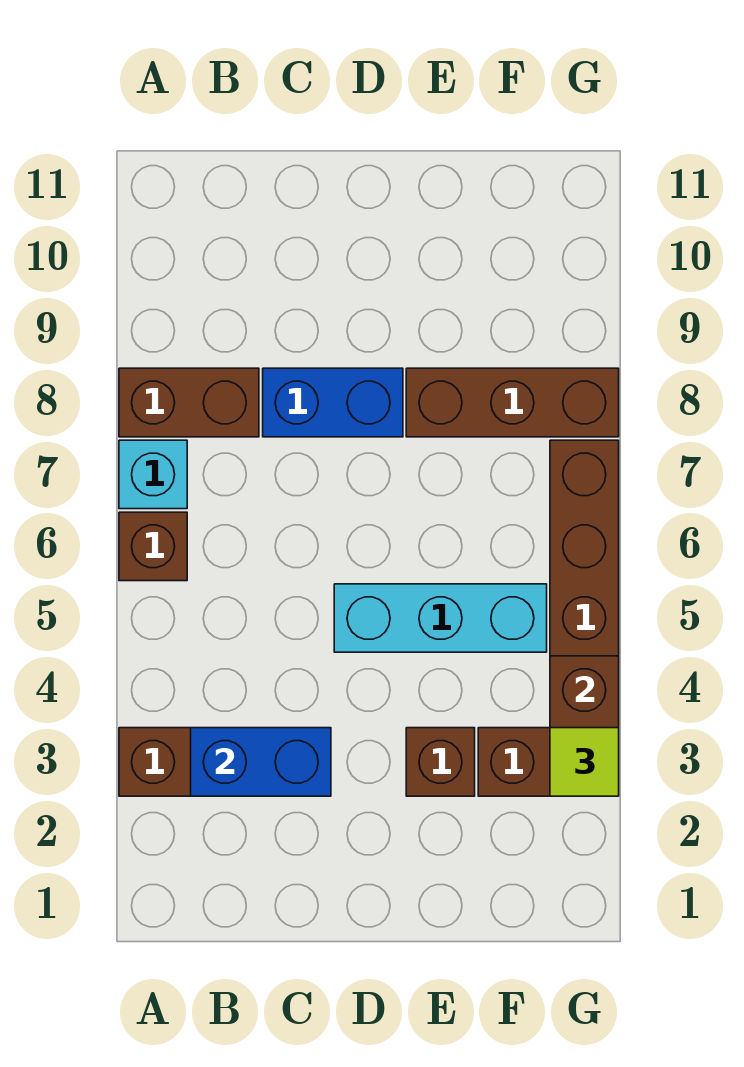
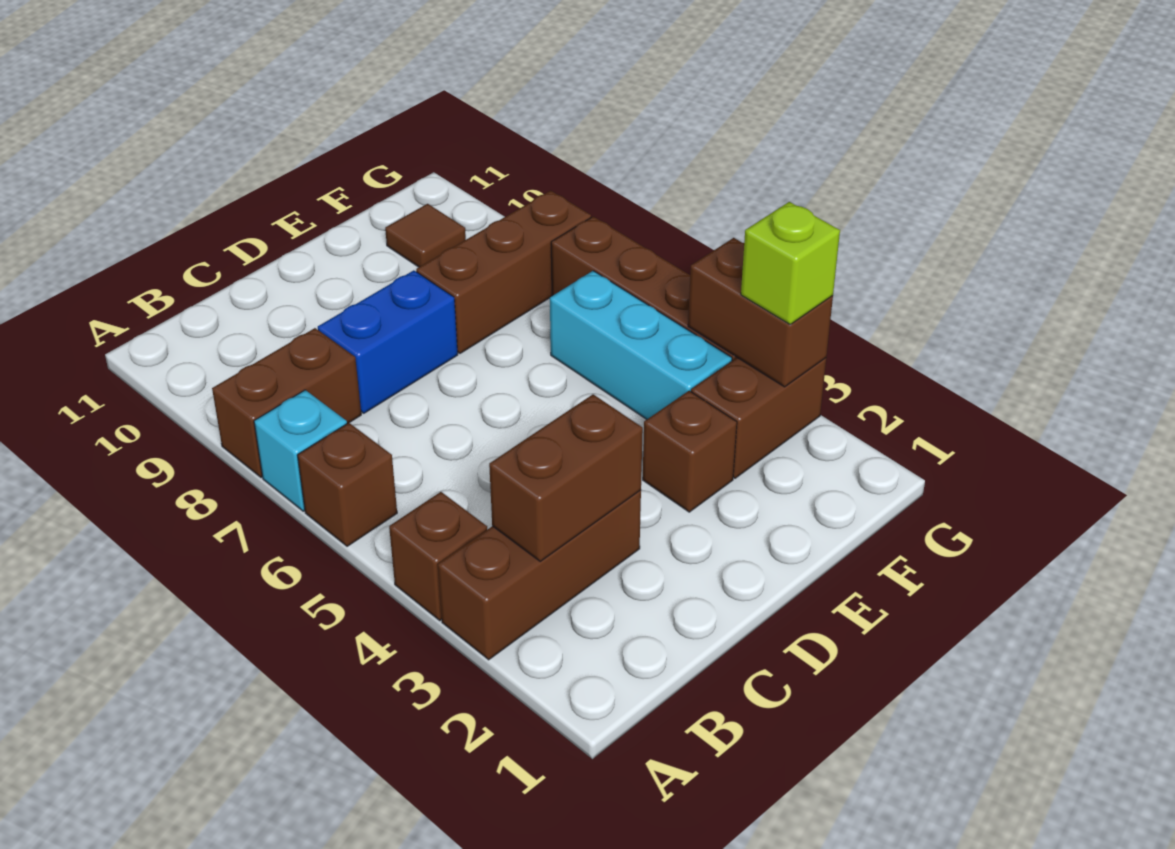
none -> brown brick A4 level 1
blue brick B3:C3 level 2 -> brown brick B3:C3 level 2
cyan brick D5:F5 level 1 -> cyan brick F4:F6 level 1
none -> brown tile F10 level 1
lime tile G3 level 3 -> lime brick G3 level 3

